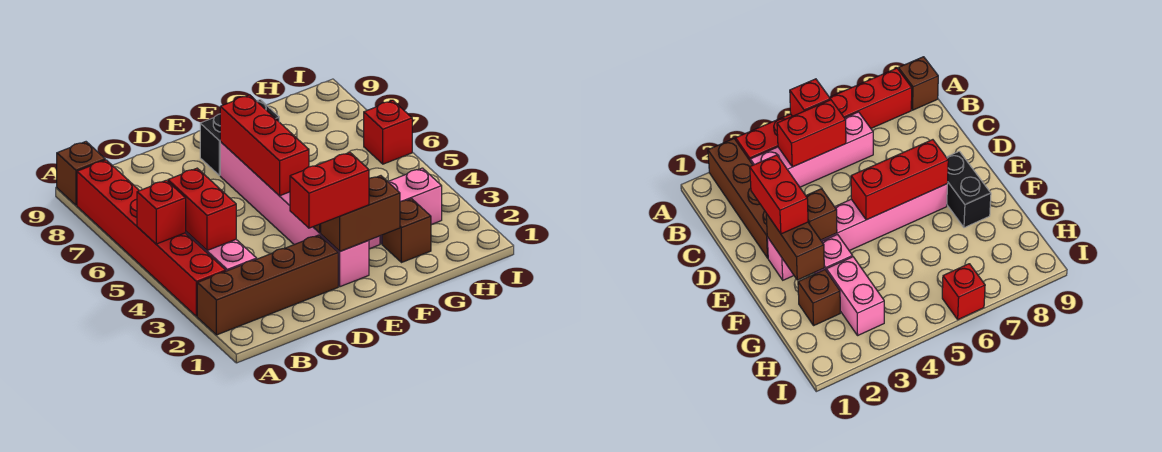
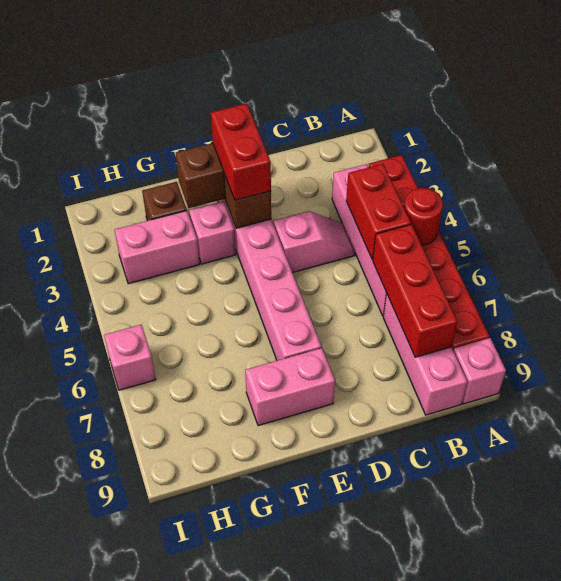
brown brick A2:D2 level 1 -> none
red brick A5 level 2 -> red round brick A5 level 2
brown brick A9 level 1 -> pink brick A9 level 1
none -> pink brick B7:B9 level 1
none -> pink slope C4:D4 level 1 top D
red brick D2:E2 level 3 -> red brick E2:E3 level 3
red brick E5:E7 level 2 -> red brick B6:B8 level 2
black brick E8:F8 level 1 -> pink brick E8:F8 level 1
red brick I6 level 1 -> pink brick I6 level 1

